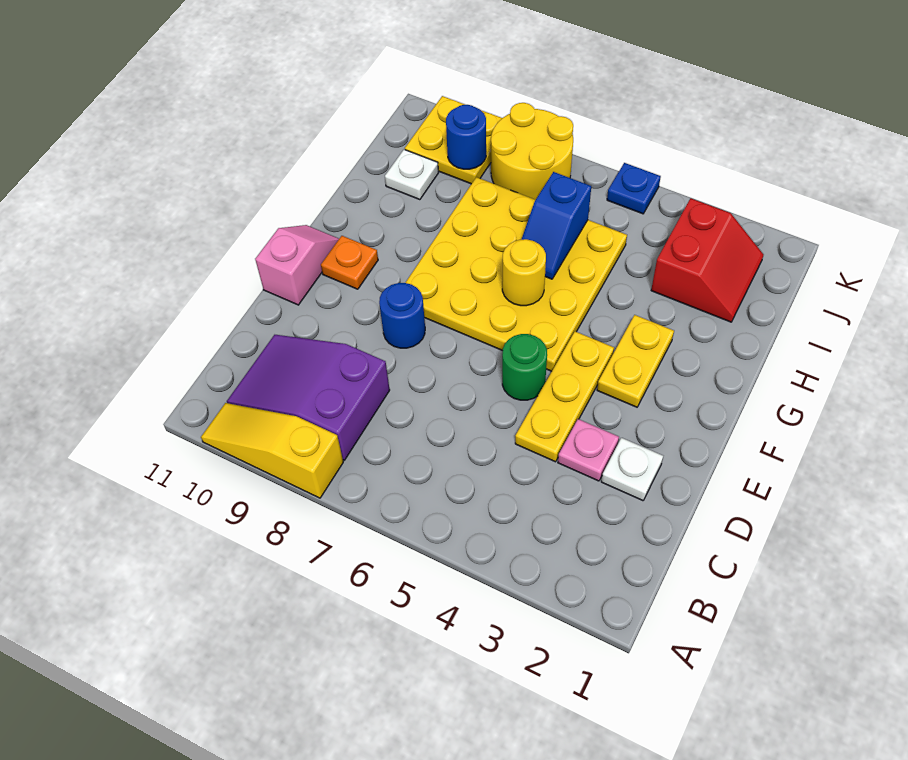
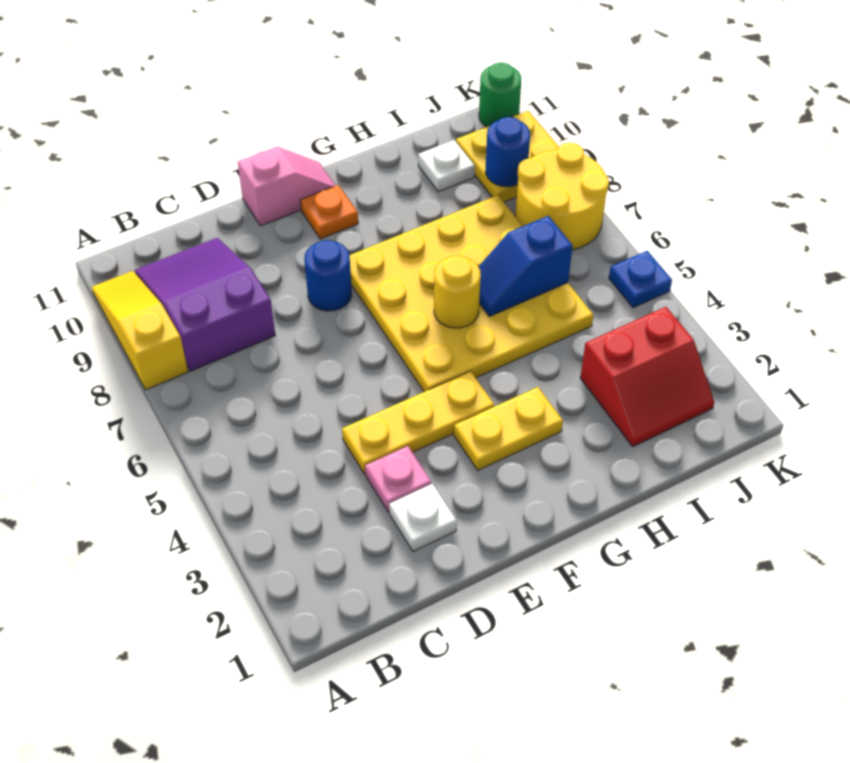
green round brick E5 level 1 -> green round brick K11 level 1

